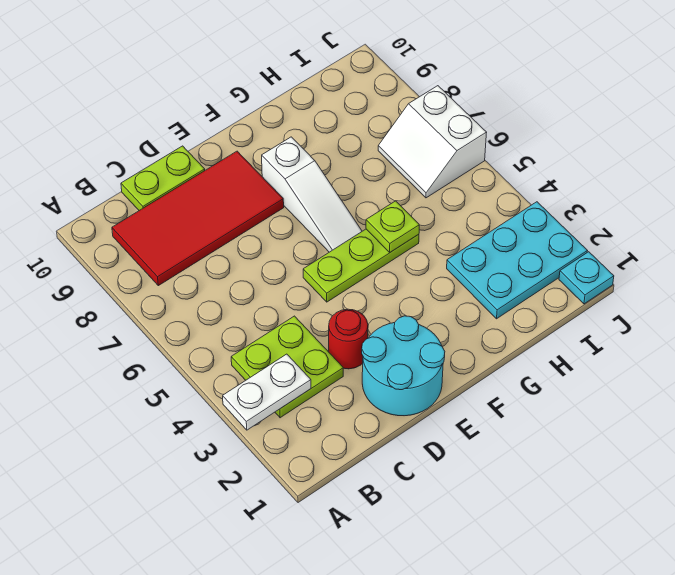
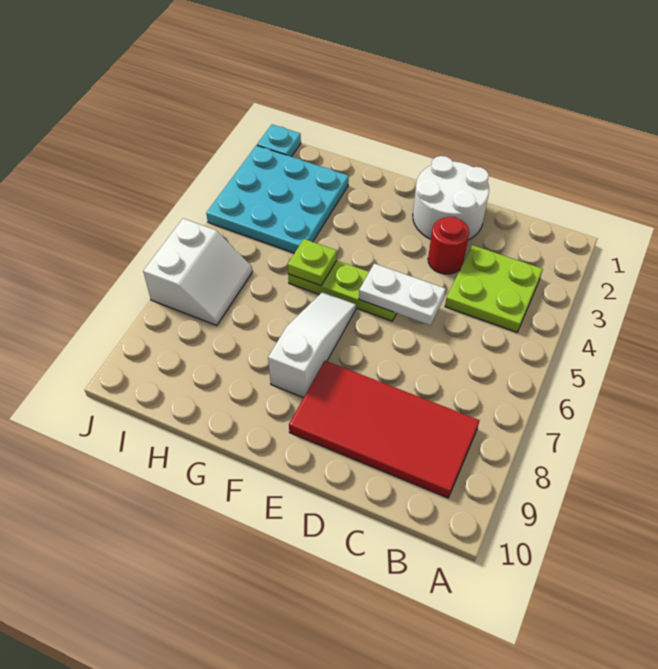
white plate A3:B3 level 2 -> white plate D5:E5 level 2
lime plate C10:D10 level 1 -> none
cyan round brick D1:E2 level 1 -> white round brick D1:E2 level 1
cyan plate H2:J3 level 1 -> cyan plate H2:J4 level 1

